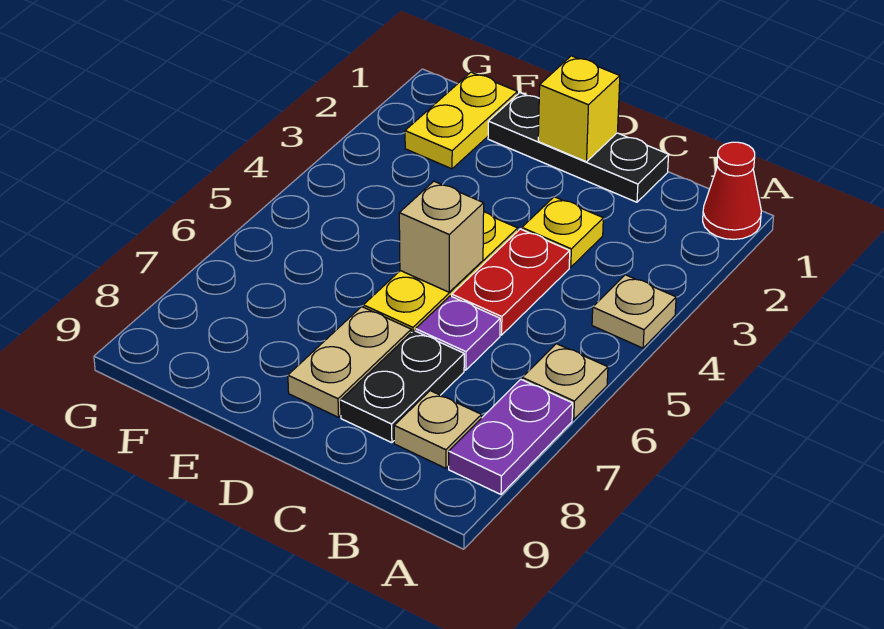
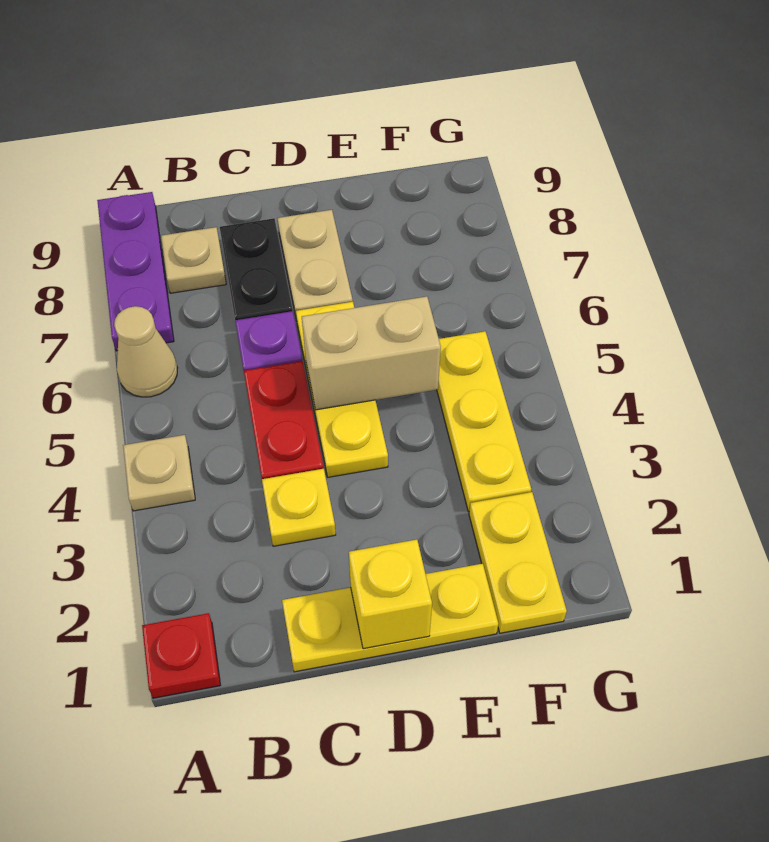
red cone A1 level 1 -> red plate A1 level 1
tan plate A6 level 1 -> tan cone A6 level 1
purple plate A7:A8 level 1 -> purple plate A7:A9 level 1
black plate C1:E1 level 1 -> yellow plate C1:E1 level 1
tan brick D5 level 2 -> tan brick D5:E5 level 2
none -> yellow plate F3:F5 level 1

